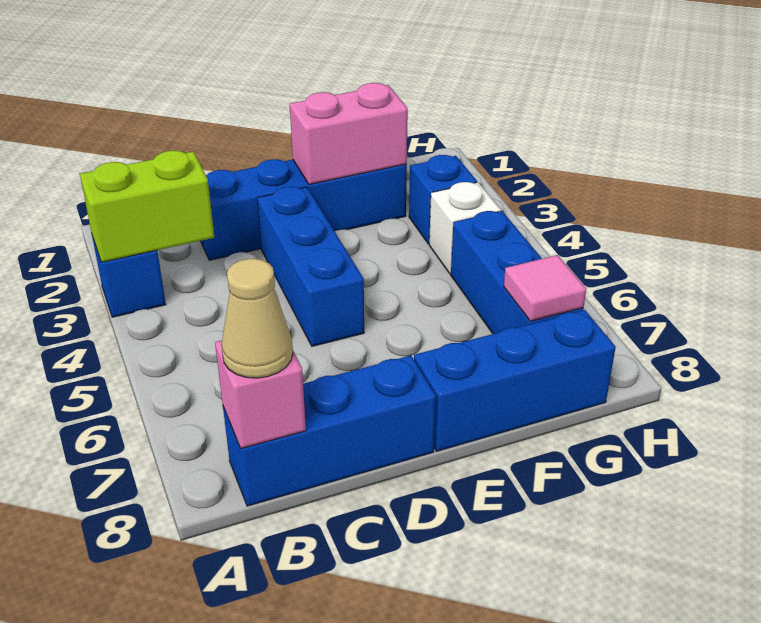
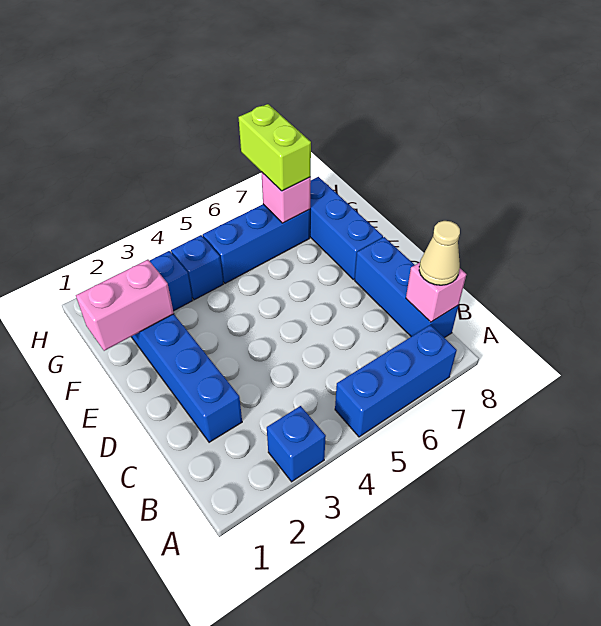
lime brick A3:B3 level 2 -> lime brick G7:H7 level 3
blue brick D3:D5 level 1 -> blue brick A5:A7 level 1
pink brick E2:F2 level 2 -> pink brick F1:F2 level 2
white brick G4 level 1 -> blue brick G4 level 1
pink tile G7 level 2 -> pink brick G7 level 2

